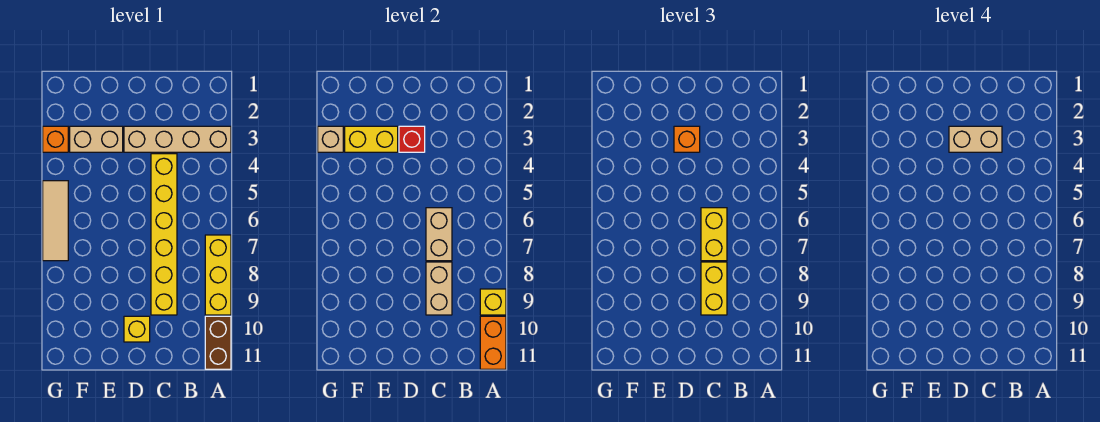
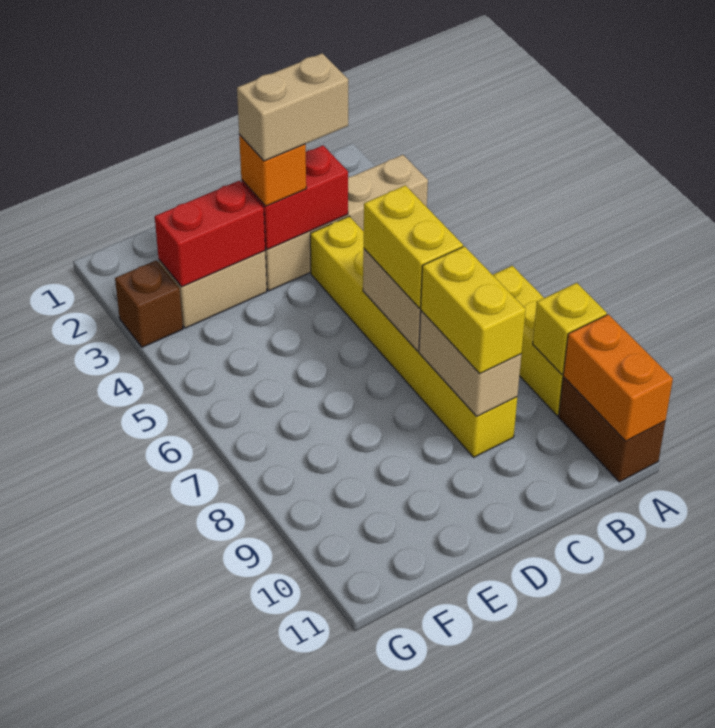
red brick D3 level 2 -> red brick C3:D3 level 2
yellow brick D10 level 1 -> none
yellow brick E3:F3 level 2 -> red brick E3:F3 level 2
orange brick G3 level 1 -> brown brick G3 level 1
tan brick G3 level 2 -> none
tan tile G5:G7 level 1 -> none

